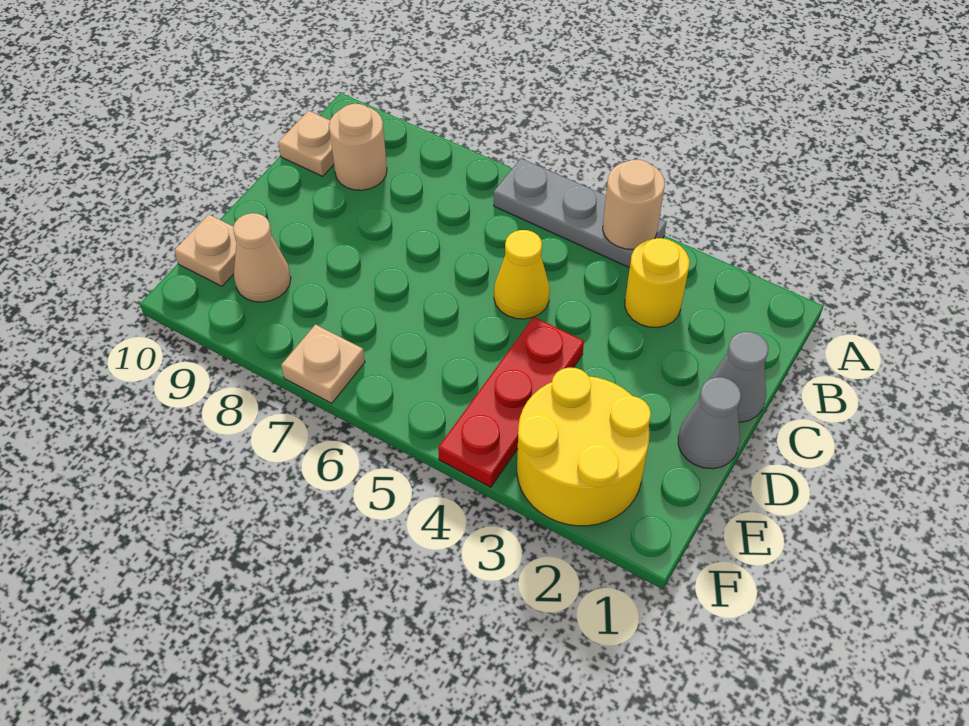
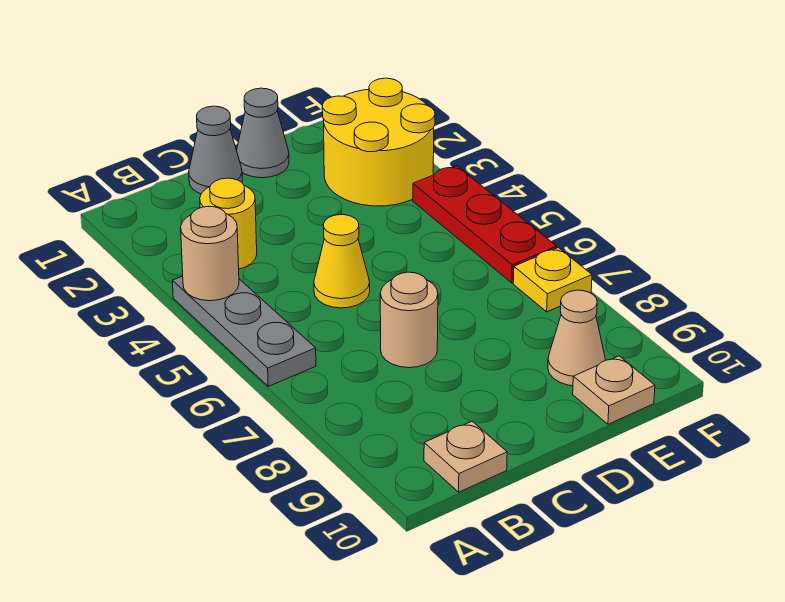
tan round brick B9 level 1 -> tan round brick C7 level 1
red plate D4:F4 level 1 -> red plate F4:F6 level 1
tan plate F7 level 1 -> yellow plate F7 level 1

